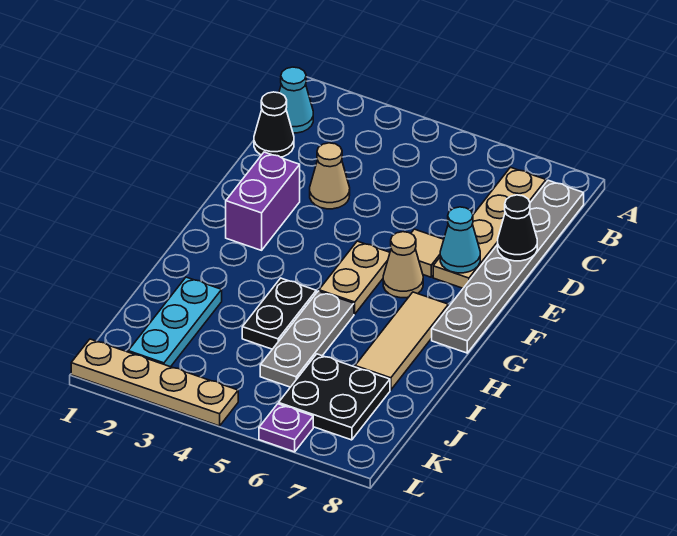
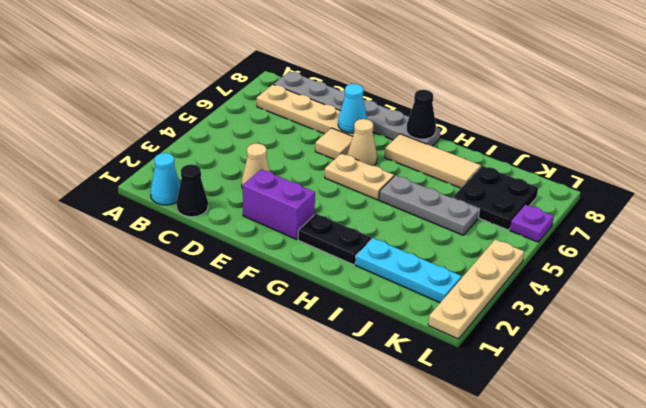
black cone D8 level 2 -> black cone G8 level 2
black plate H4:I4 level 1 -> black plate G2:H2 level 1

